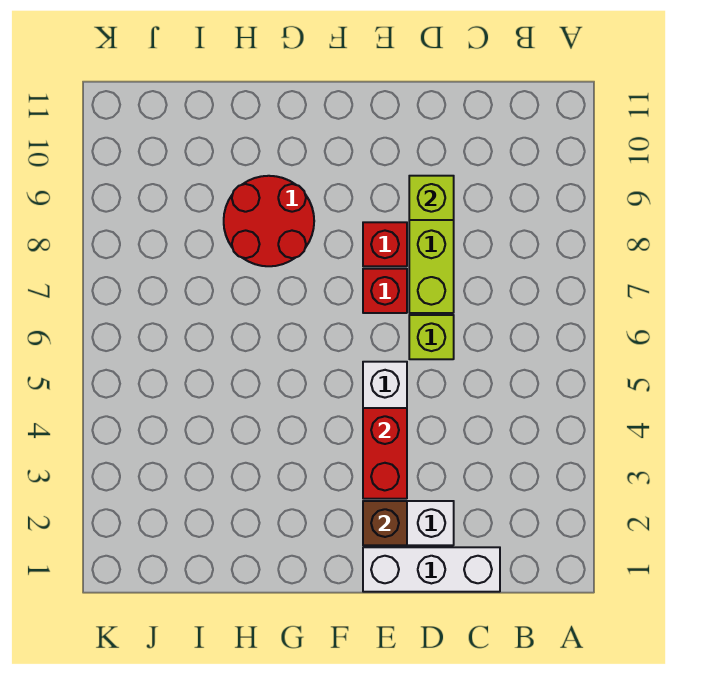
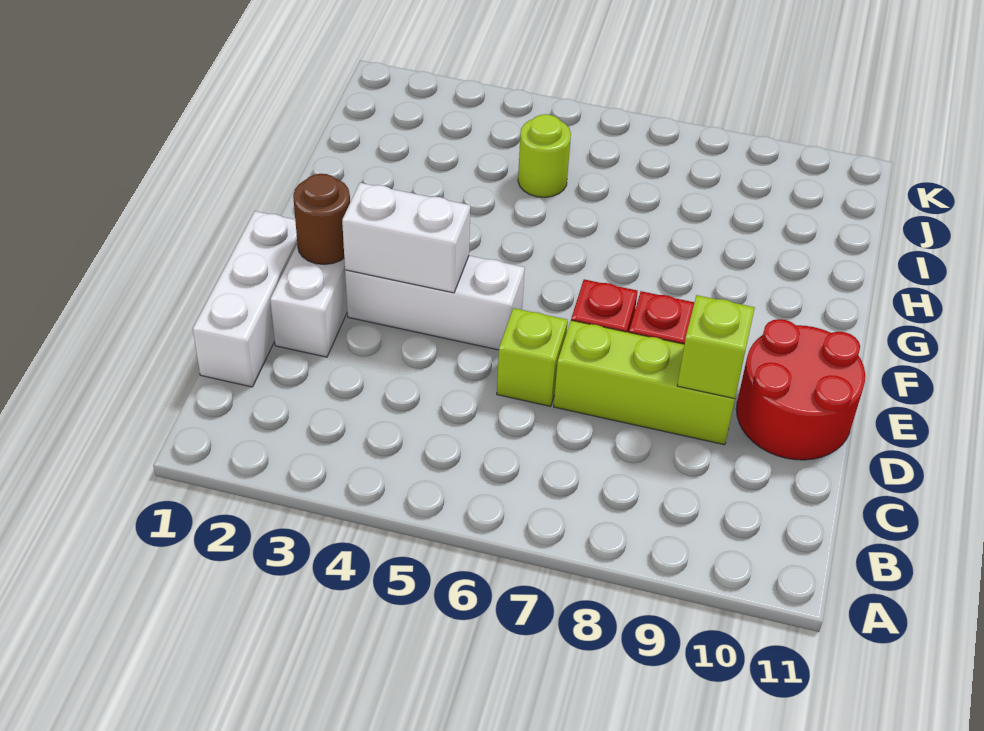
brown brick E2 level 2 -> brown round brick E2 level 2
red brick E3:E4 level 2 -> white brick E3:E4 level 2
red round brick G8:H9 level 1 -> red round brick D10:E11 level 1
none -> lime round brick I5 level 1

